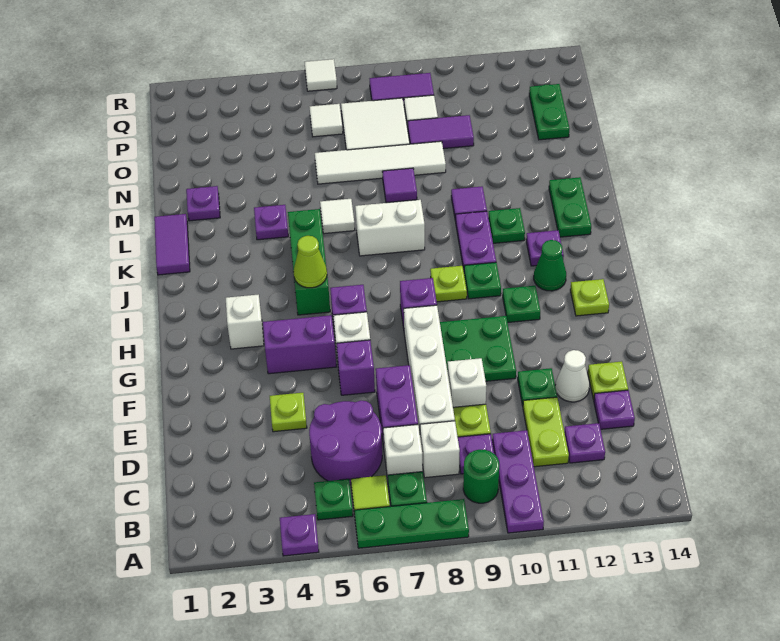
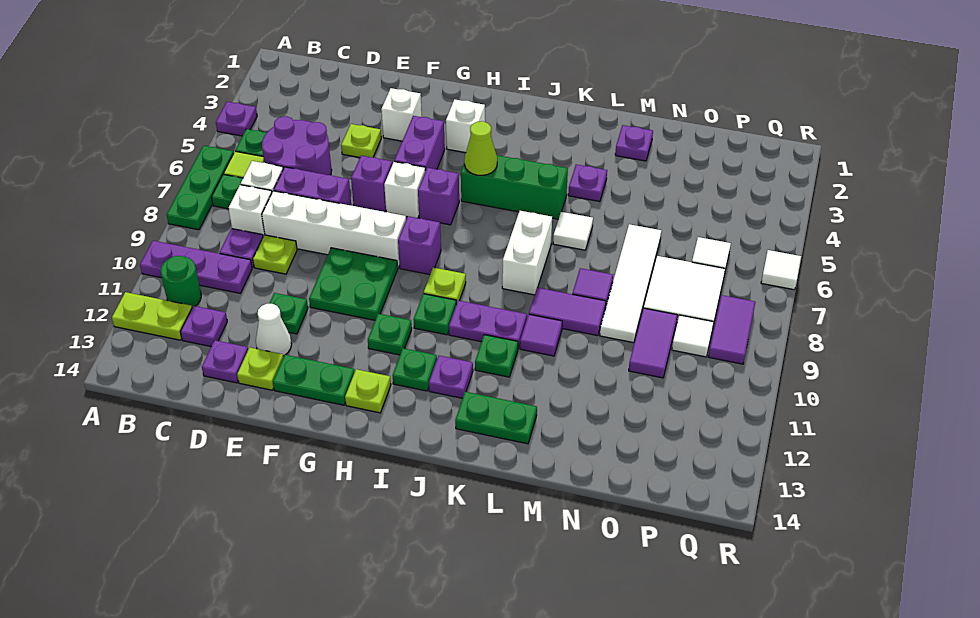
green round brick B9 level 1 -> green round brick B11 level 1
lime plate C11:D11 level 1 -> lime plate A12:B12 level 1
white brick E9 level 1 -> white brick F3 level 1
green cone I12 level 1 -> green plate I12 level 1
purple tile K1:L1 level 1 -> purple tile L9:M9 level 1
green plate O13:P13 level 1 -> green plate F13:G13 level 1

